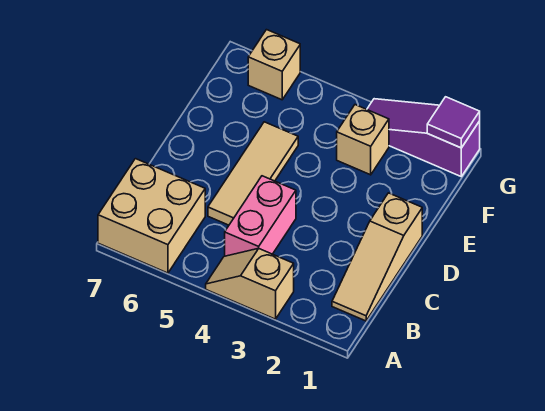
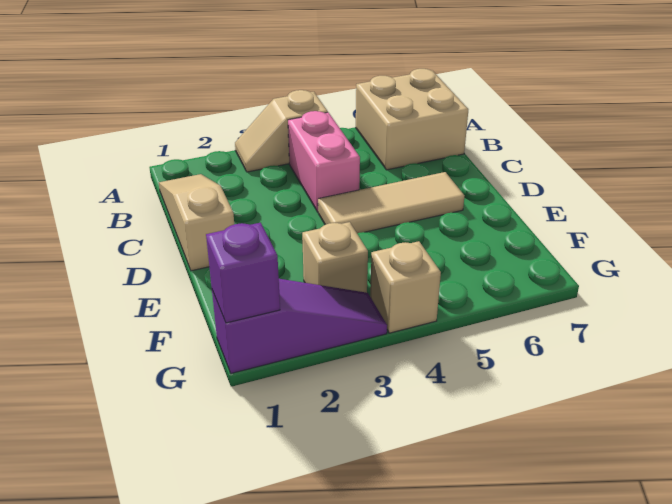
tan slope A3:A4 level 1 top 3 -> tan slope A3:A4 level 1 top 4
tan tile C5:E5 level 1 -> tan tile D4:D6 level 1
purple tile G1 level 2 -> purple brick G1 level 2
tan brick G6 level 1 -> tan brick G4 level 1

